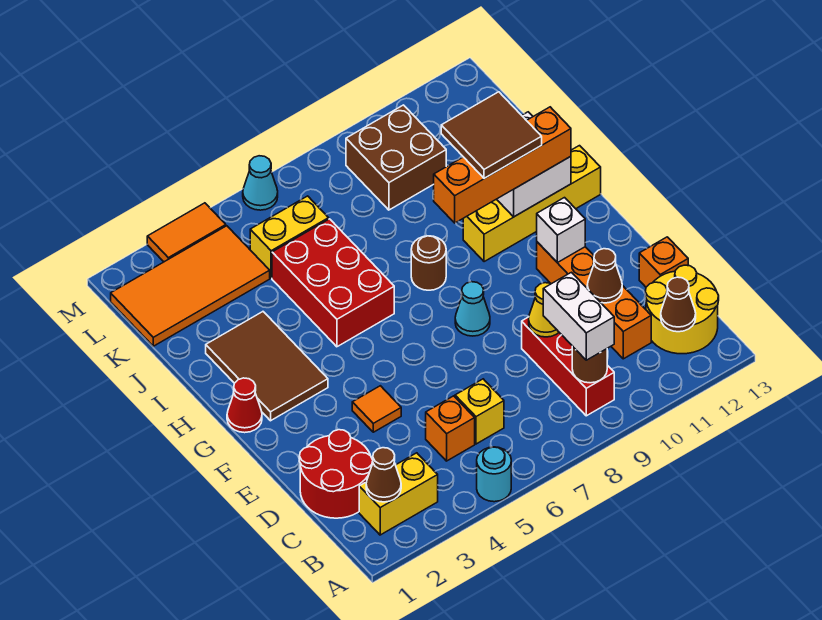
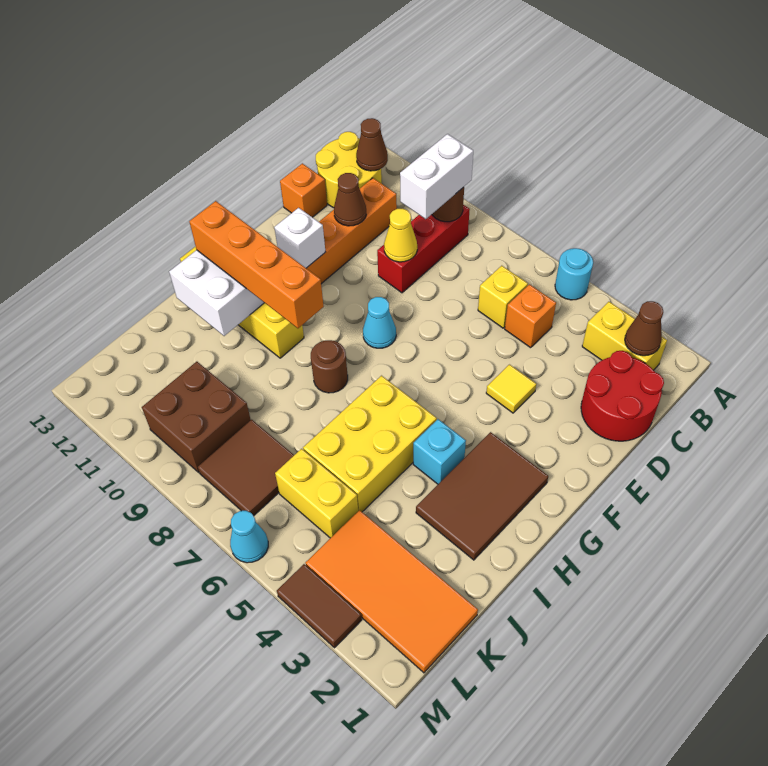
orange tile E4 level 1 -> yellow tile E4 level 1
red cone G1 level 1 -> none
none -> cyan brick H4 level 1
red brick H5:J6 level 1 -> yellow brick H5:J6 level 1
brown tile H10:I11 level 4 -> brown tile K7:L8 level 1
orange tile M3:M4 level 1 -> brown tile M3:M4 level 1

